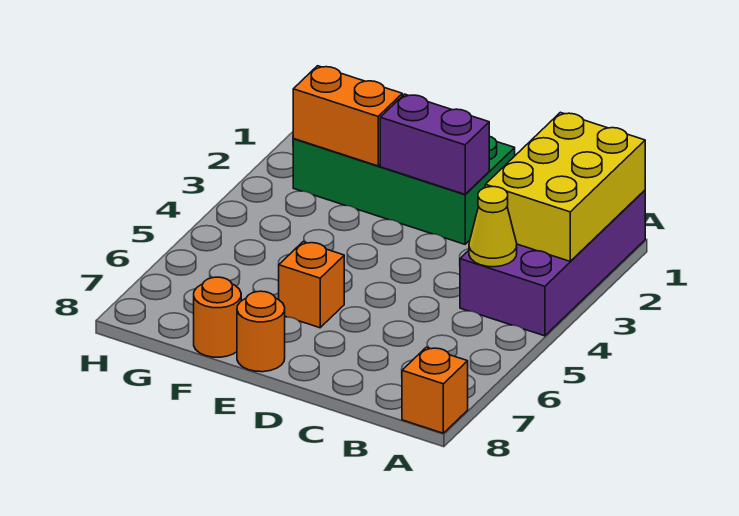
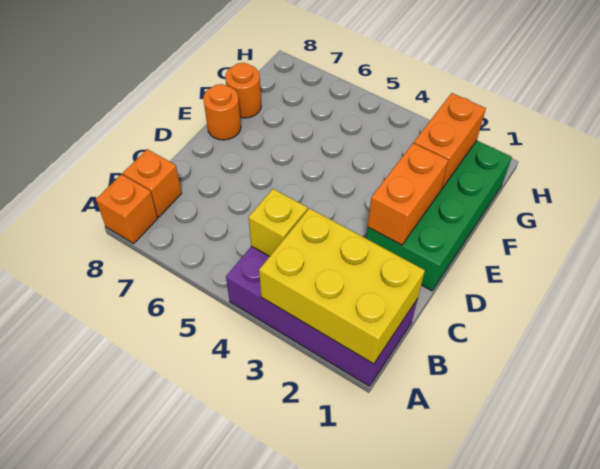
yellow cone B4 level 2 -> yellow brick B4 level 2
purple brick D2:E2 level 2 -> orange brick D2:E2 level 2
orange brick E6 level 1 -> orange brick B8 level 1

